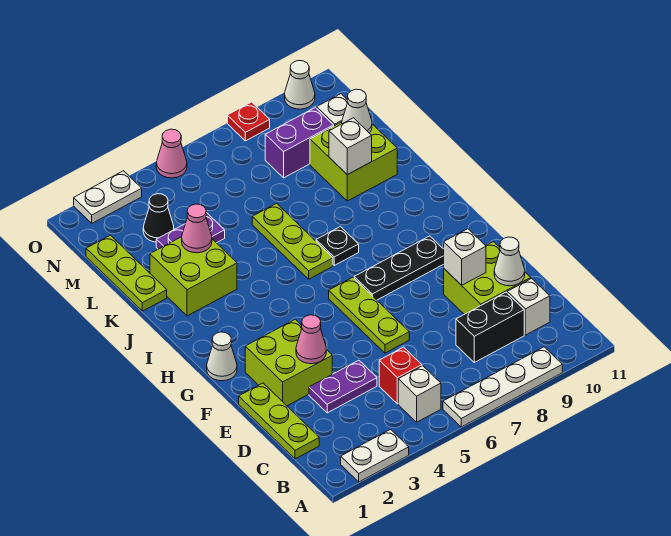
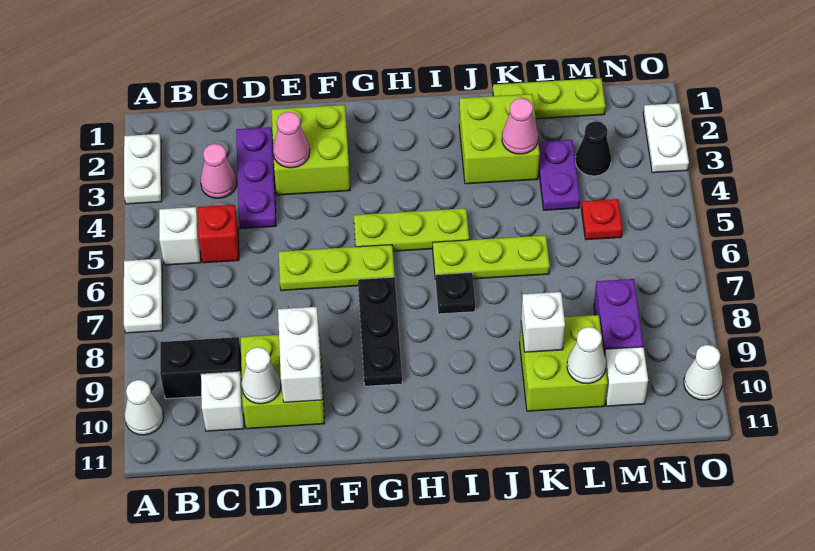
white plate A6:A9 level 1 -> white plate A6:A7 level 1
lime plate C1:E1 level 1 -> lime plate G5:I5 level 1
black brick C8:C9 level 1 -> black brick B9:C9 level 1
purple plate D3:D4 level 1 -> purple plate D2:D4 level 1
white brick E9 level 2 -> white brick E9:E10 level 2
white cone G1 level 1 -> white cone A10 level 1
pink cone O5 level 1 -> pink cone C3 level 1
red plate O8 level 1 -> red plate M5 level 1

